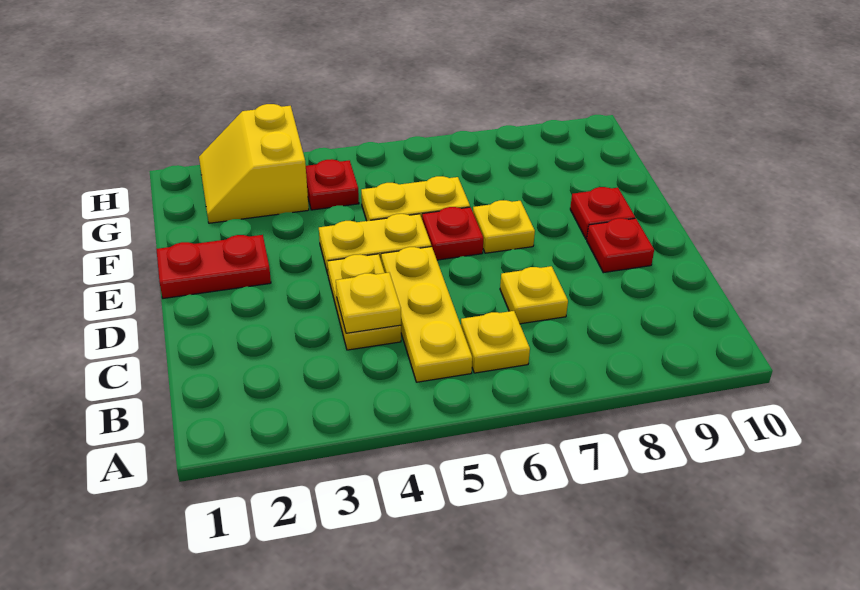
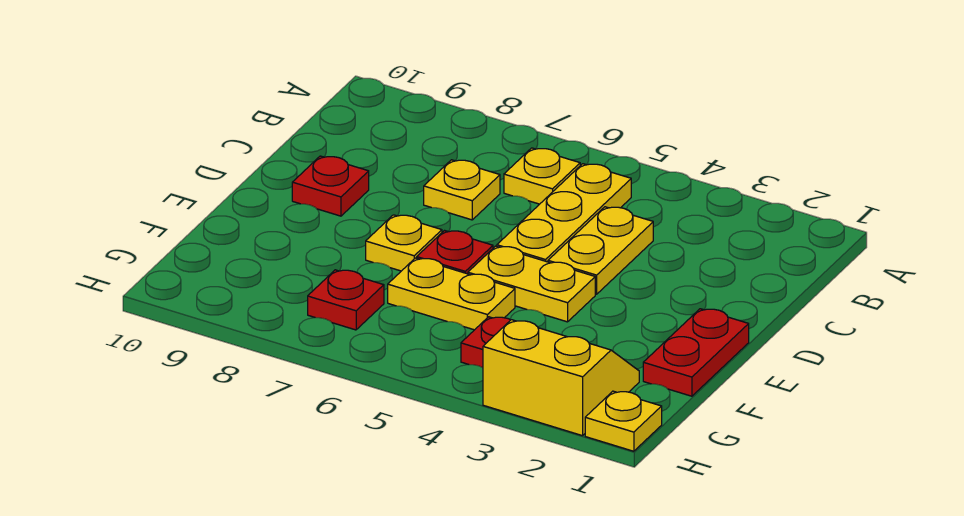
yellow plate C4 level 2 -> yellow plate H1 level 1
red plate E1:E2 level 1 -> red plate E1:F1 level 1
red plate E9 level 1 -> red plate G7 level 1
yellow slope G2:H3 level 1 top 3 -> yellow slope G2:H3 level 1 top H

